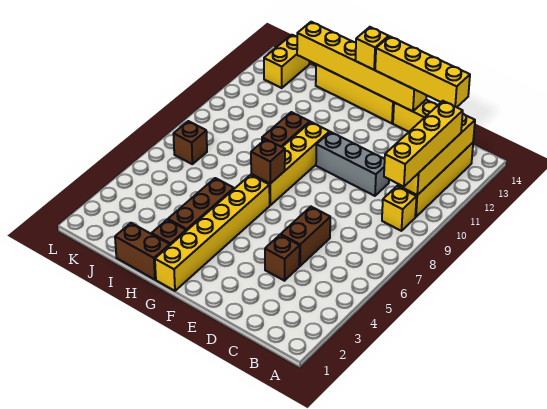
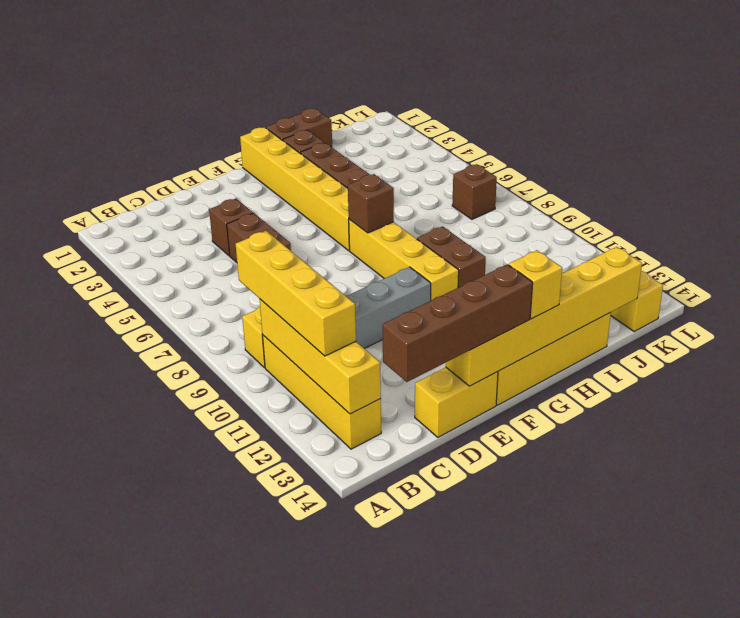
yellow brick C14:F14 level 3 -> brown brick C14:F14 level 3

